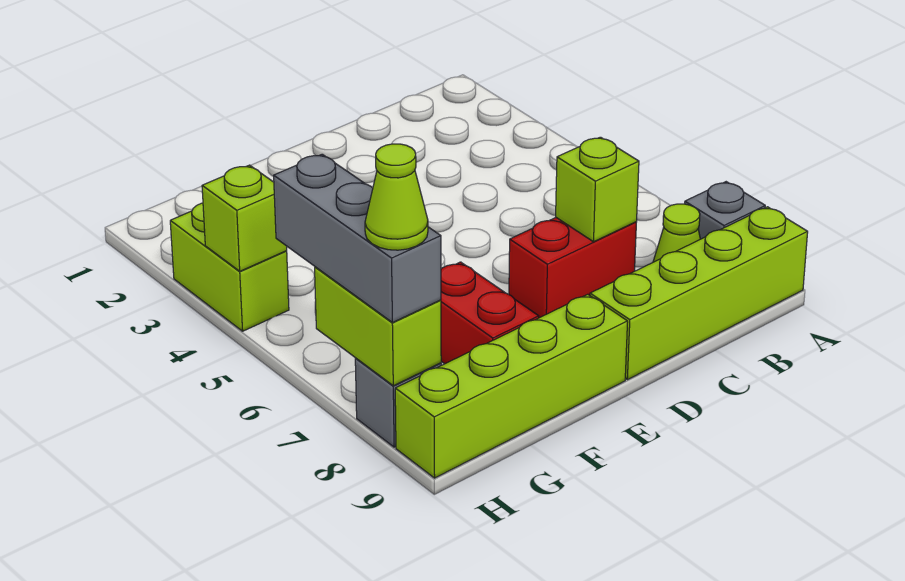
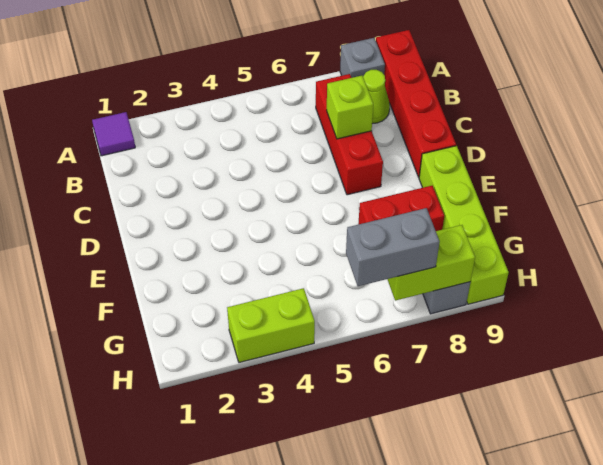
none -> purple tile A1 level 1
lime brick A9:D9 level 1 -> red brick A9:D9 level 1
red brick C7:D7 level 1 -> red brick B7:D7 level 1
lime brick H4 level 2 -> none
grey brick H6:H8 level 3 -> grey brick H6:H7 level 3
lime cone H8 level 4 -> none

